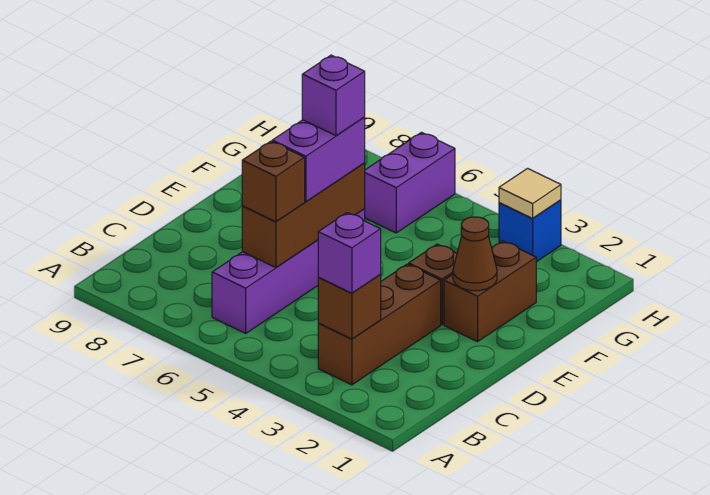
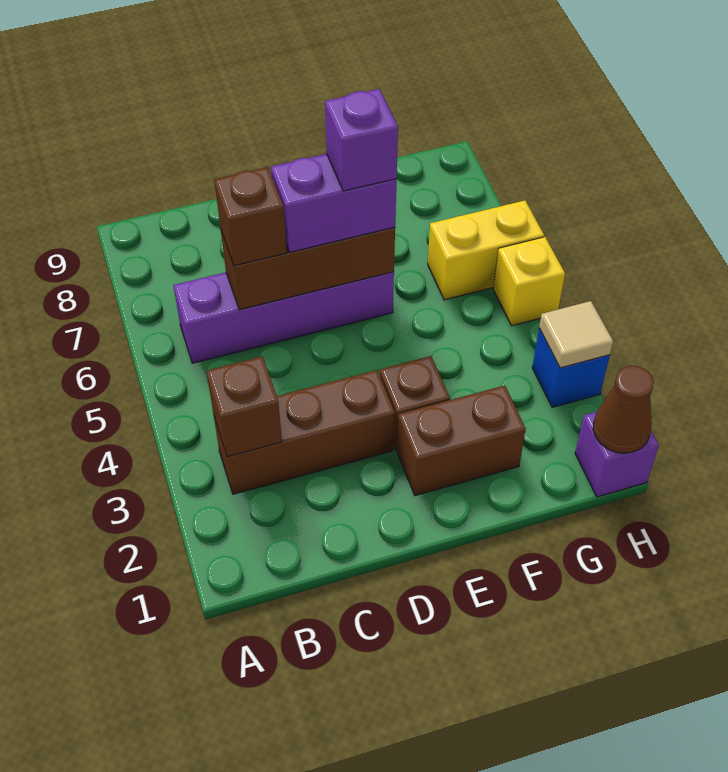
purple brick B3 level 3 -> purple brick H1 level 1
brown cone E2 level 2 -> brown cone H1 level 2
purple brick G6:H6 level 1 -> yellow brick G6:H6 level 1
none -> yellow brick H5 level 1

